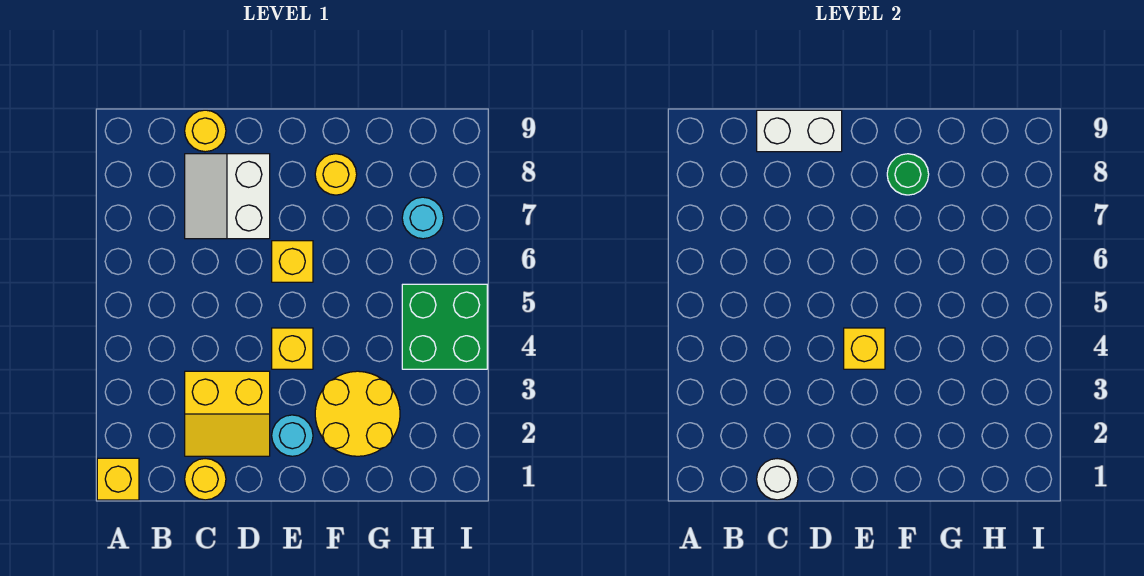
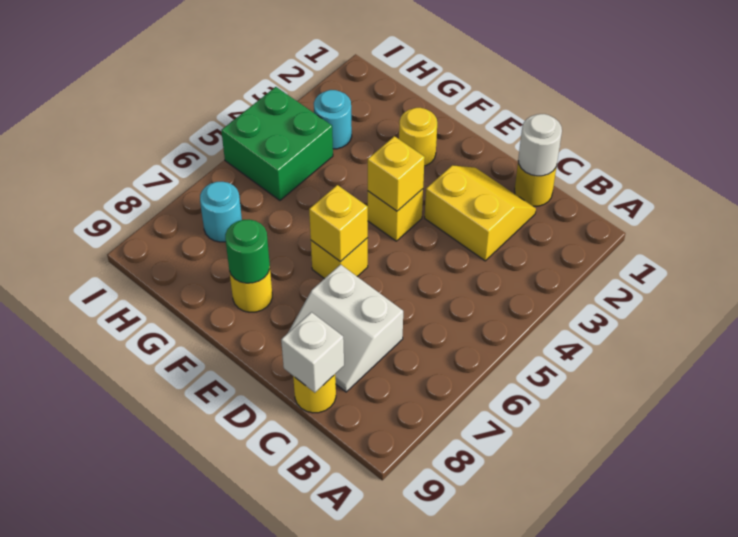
yellow brick A1 level 1 -> yellow brick E6 level 2
white slope C7:D8 level 1 top D -> white slope C7:D8 level 1 top 7
white brick C9:D9 level 2 -> white brick C9 level 2
cyan round brick E2 level 1 -> cyan round brick H3 level 1
yellow round brick F2:G3 level 1 -> yellow round brick F2 level 1

